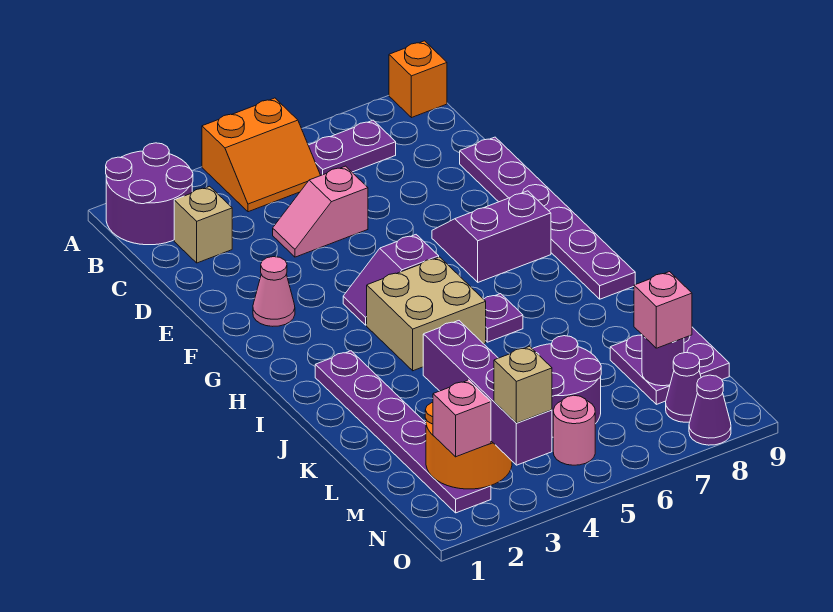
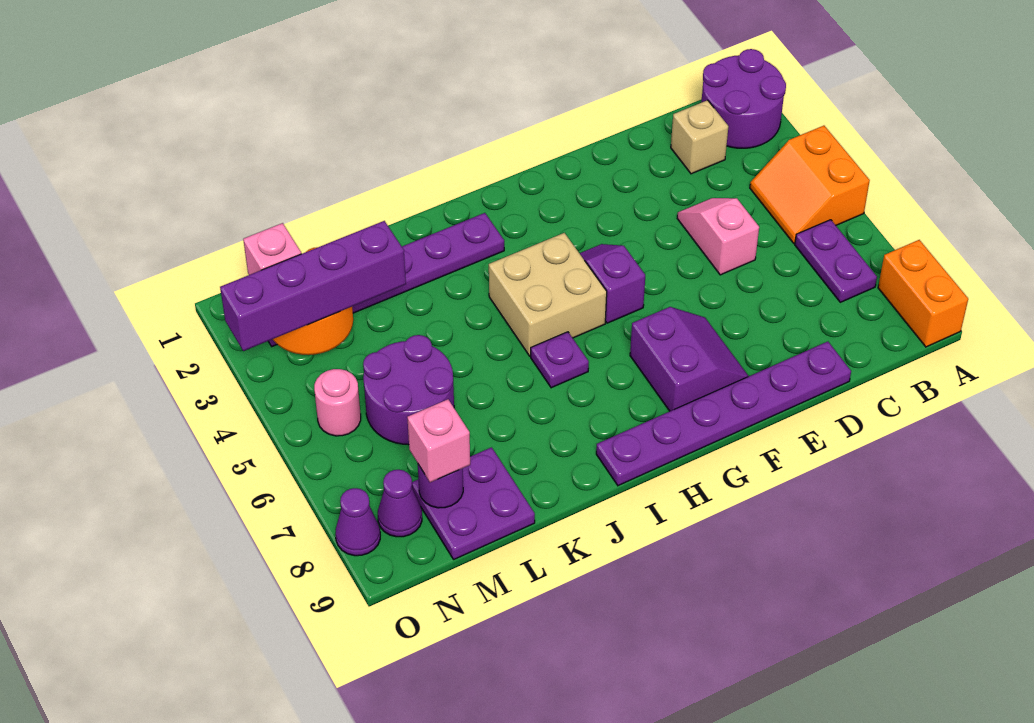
orange brick A9 level 1 -> orange brick A8:A9 level 1
pink cone F2 level 1 -> none
tan brick O3 level 4 -> none

